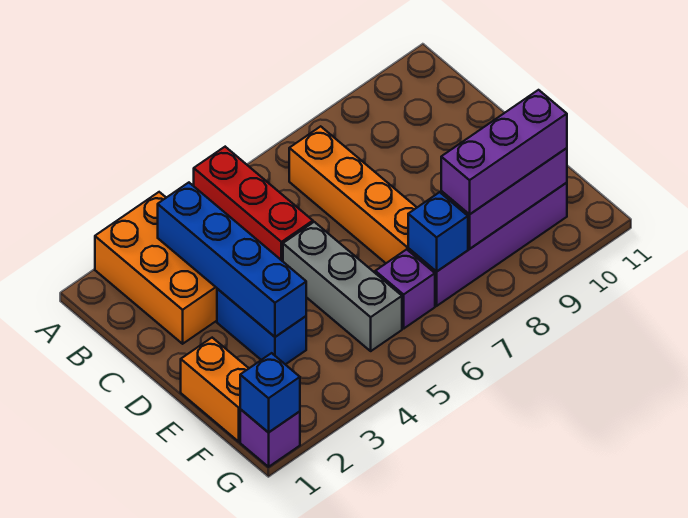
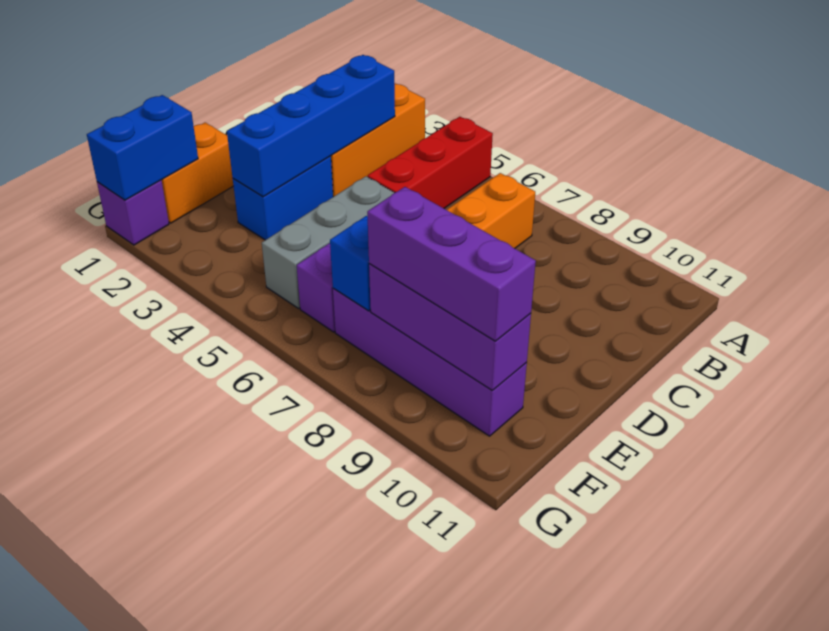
blue brick G1 level 2 -> blue brick F1:G1 level 2

